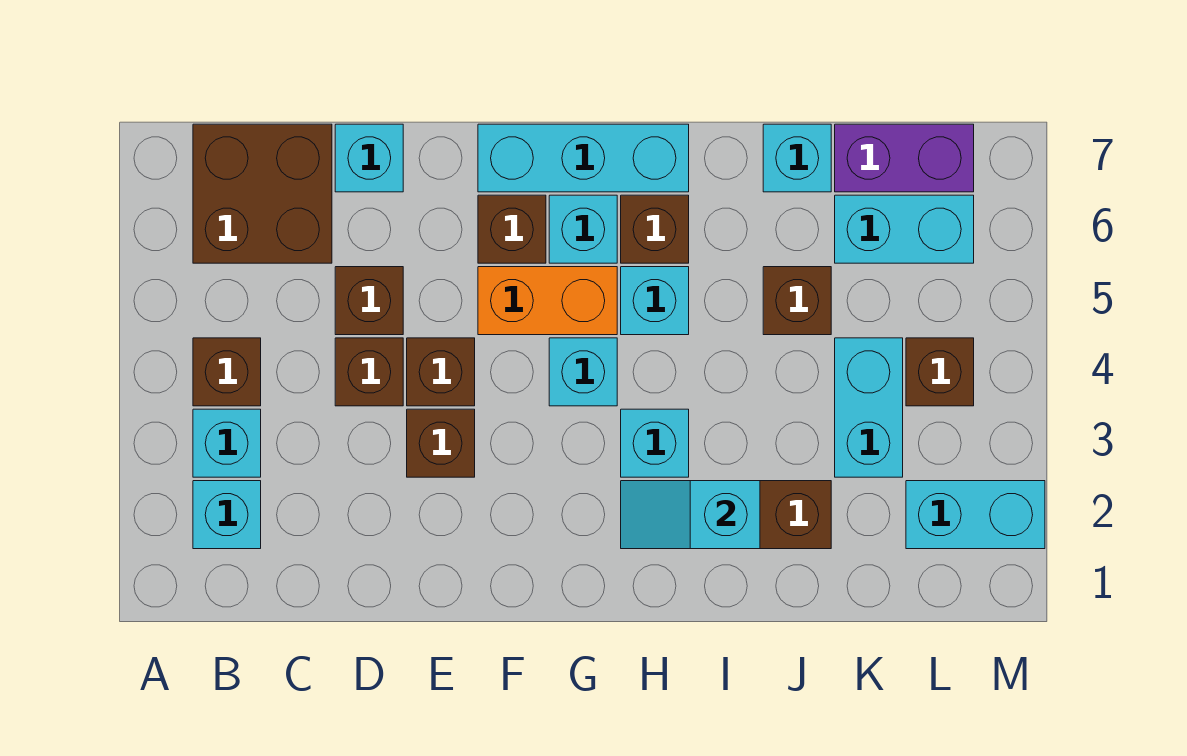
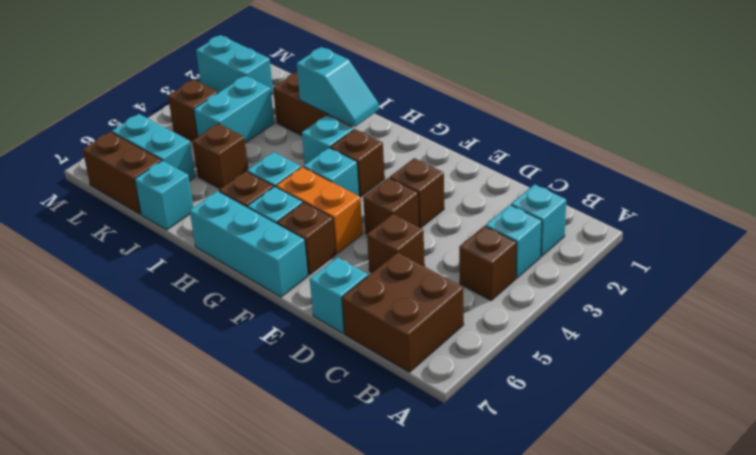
brown brick D4 level 1 -> brown brick G3 level 1
purple brick K7:L7 level 1 -> brown brick K7:L7 level 1

